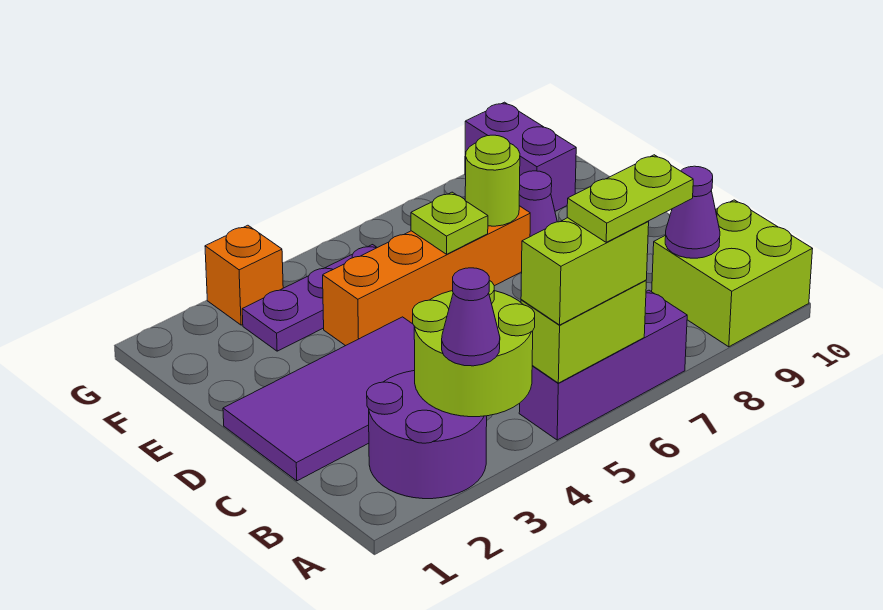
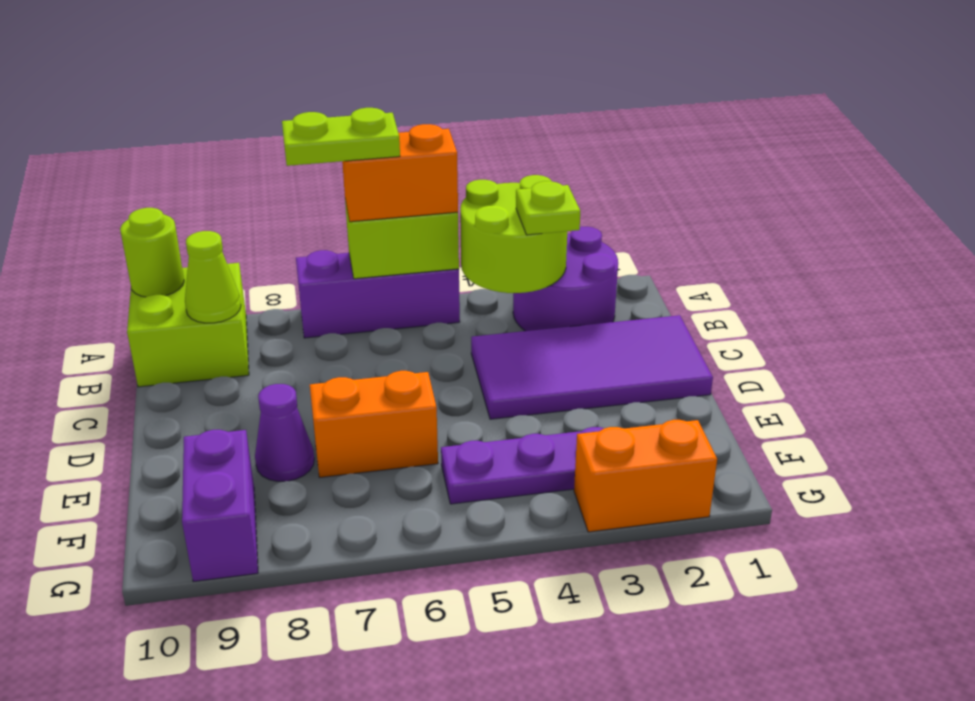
purple cone A3 level 3 -> none
lime brick A5:A6 level 3 -> orange brick A5:A6 level 3
purple cone B9 level 2 -> lime cone B9 level 2
orange brick E4:E7 level 1 -> orange brick E6:E7 level 1
lime plate E6 level 2 -> lime plate B3 level 3
lime round brick E7 level 2 -> lime round brick A10 level 2
orange brick G3 level 1 -> orange brick G2:G3 level 1

